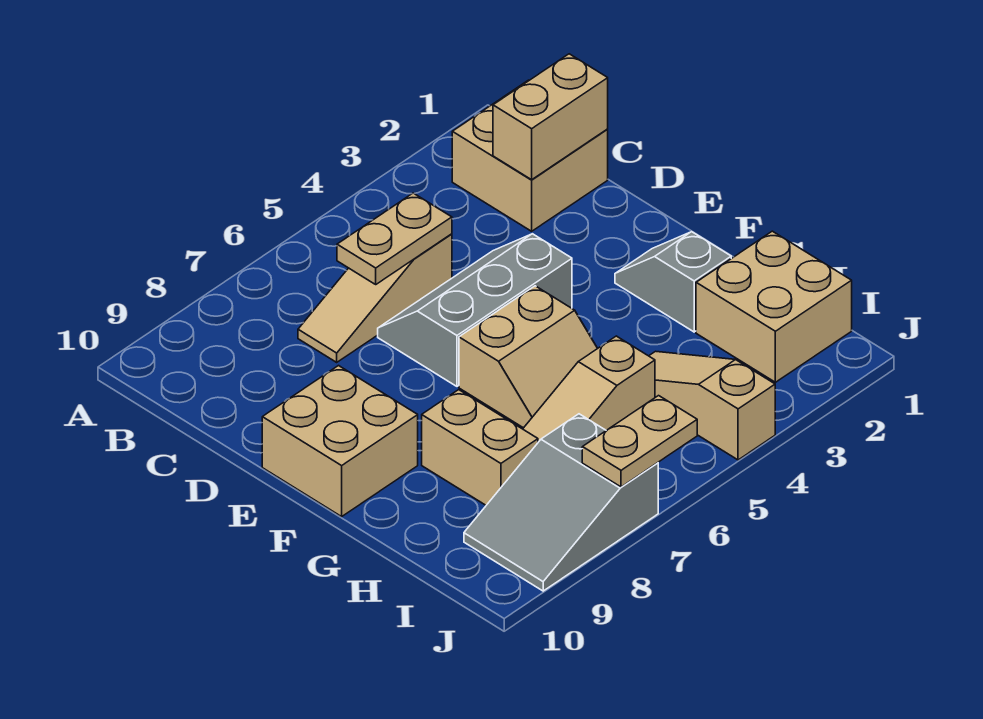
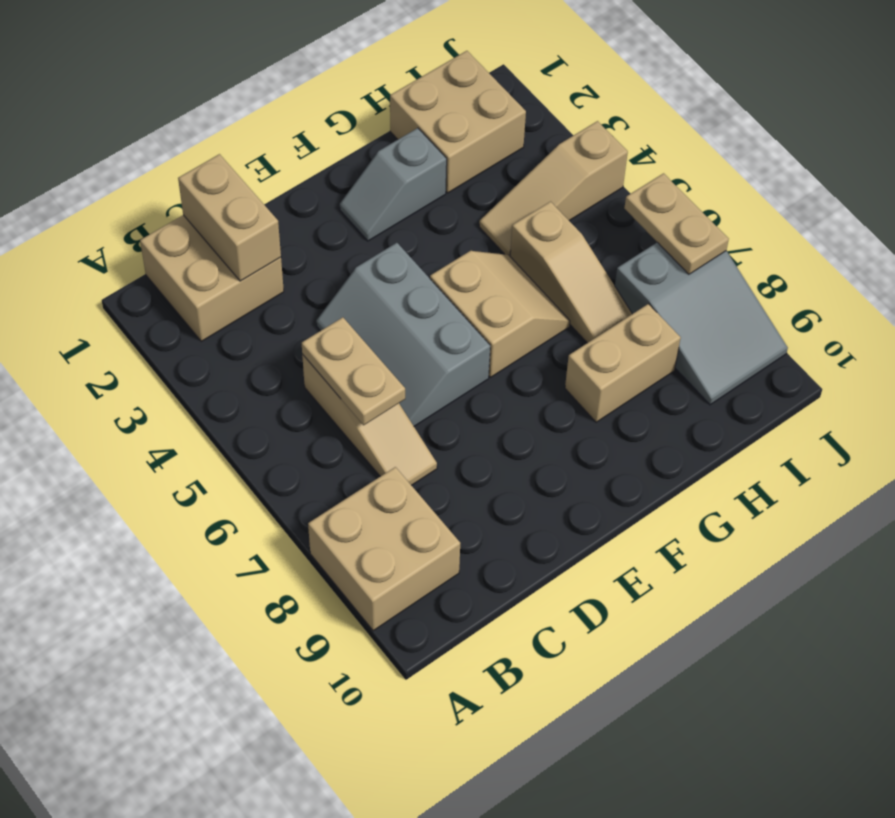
tan brick E9:F10 level 1 -> tan brick A8:B9 level 1

